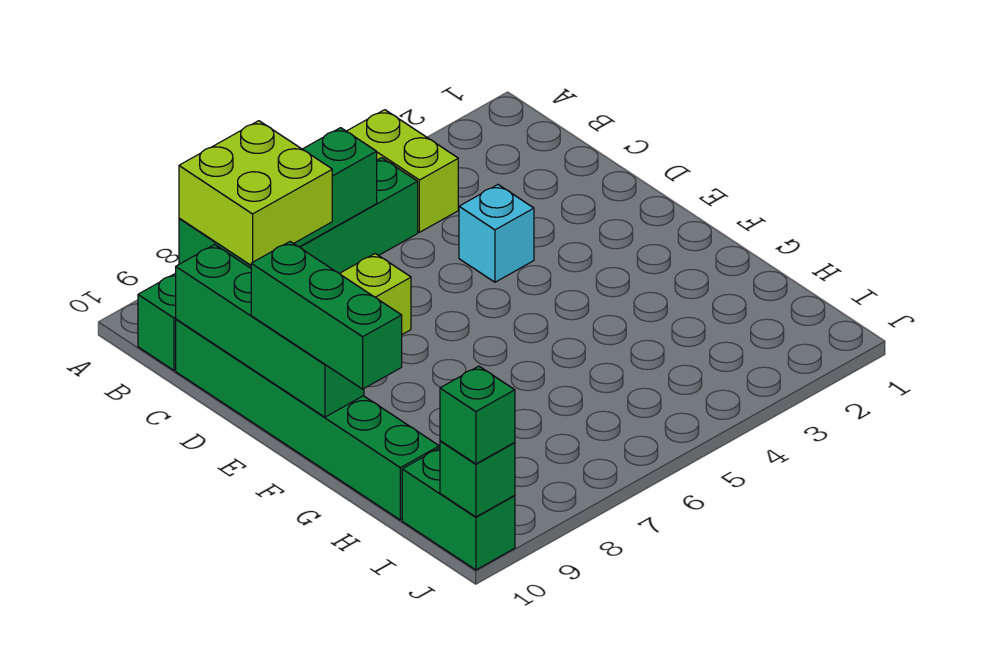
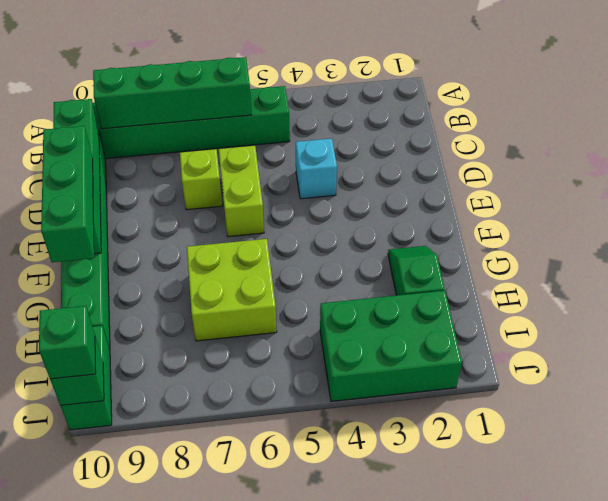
lime brick A4:B4 level 1 -> lime brick D6:E6 level 1
lime brick B8:C9 level 3 -> lime brick G6:H7 level 1
none -> green slope G2:H2 level 1 top H
none -> green brick I2:J4 level 1

